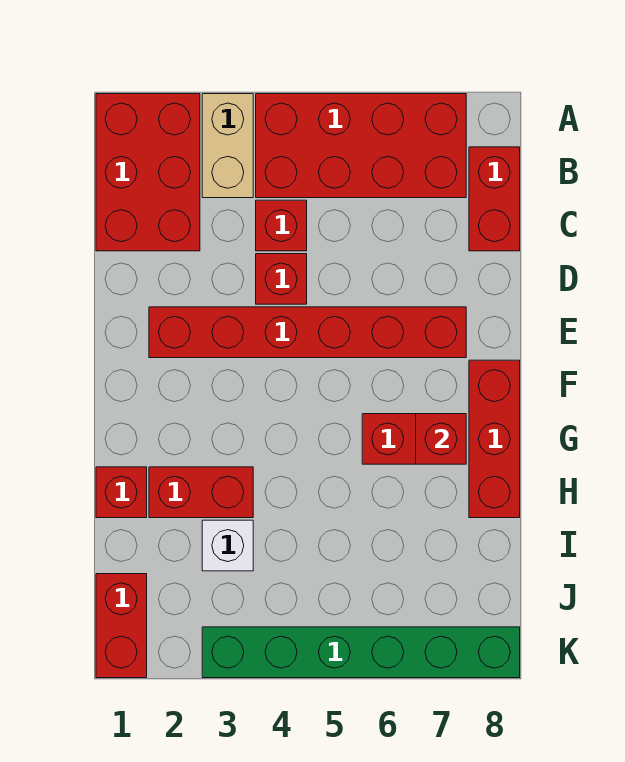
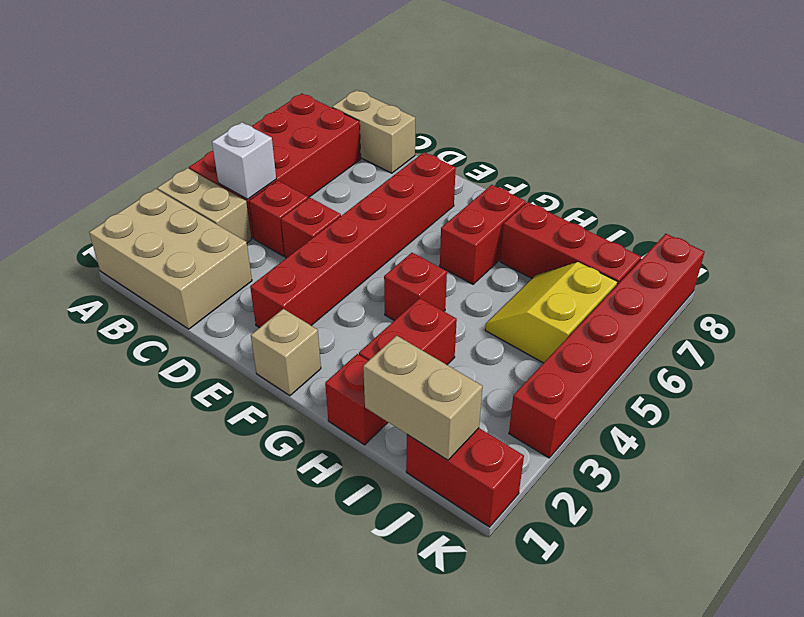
red brick A1:C2 level 1 -> tan brick A1:C2 level 1
red brick B8:C8 level 1 -> tan brick B8:C8 level 1
none -> tan brick F1 level 1
red brick F8:H8 level 1 -> red brick H7:J7 level 1
red brick G7 level 2 -> red brick G4 level 1
none -> tan brick I1:J1 level 2
white brick I3 level 1 -> white brick B4 level 2
none -> yellow slope I5:J6 level 1 top J
green brick K3:K8 level 1 -> red brick K3:K8 level 1

